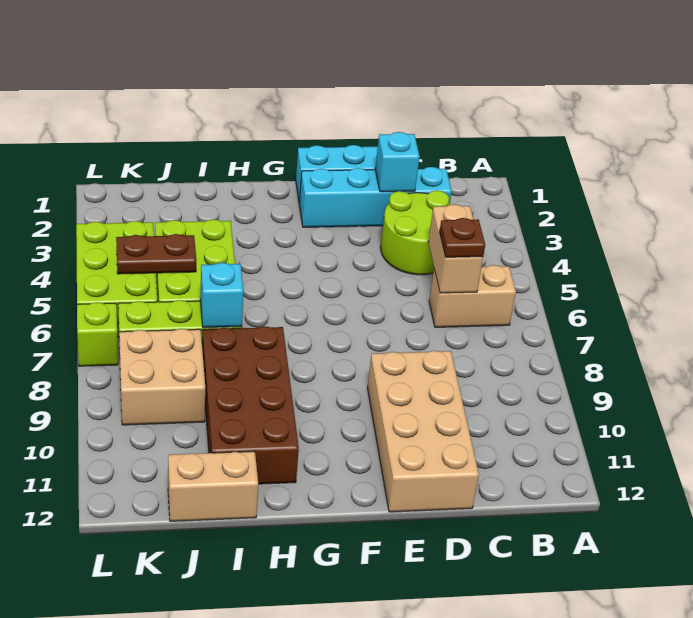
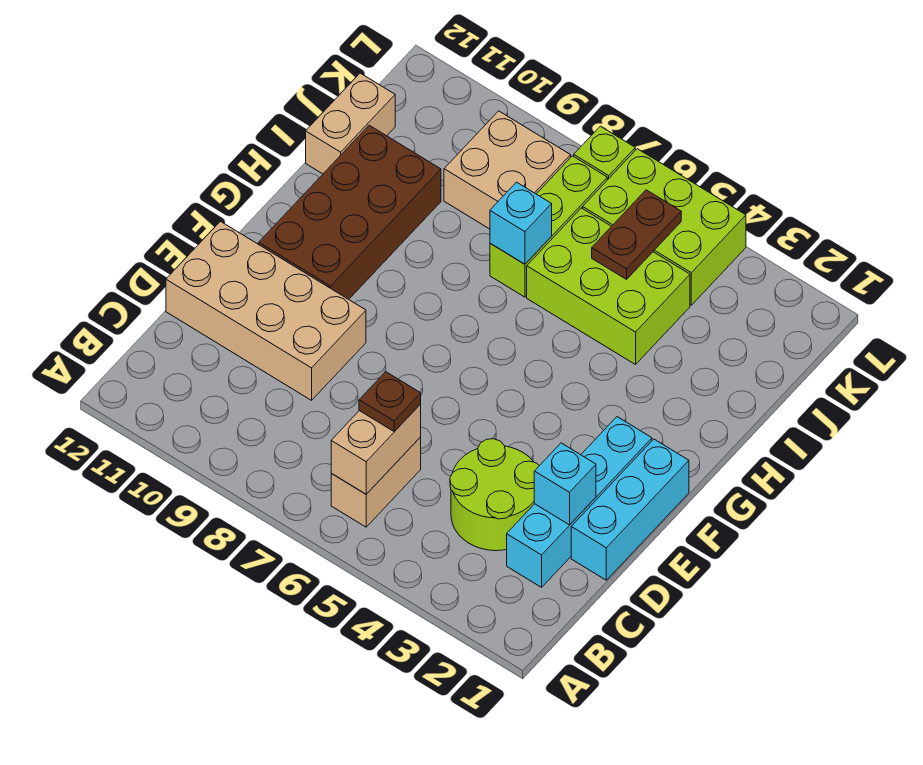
tan brick C5:C6 level 2 -> tan brick B6:C6 level 2
brown brick H8:I11 level 1 -> brown brick F10:I11 level 1

